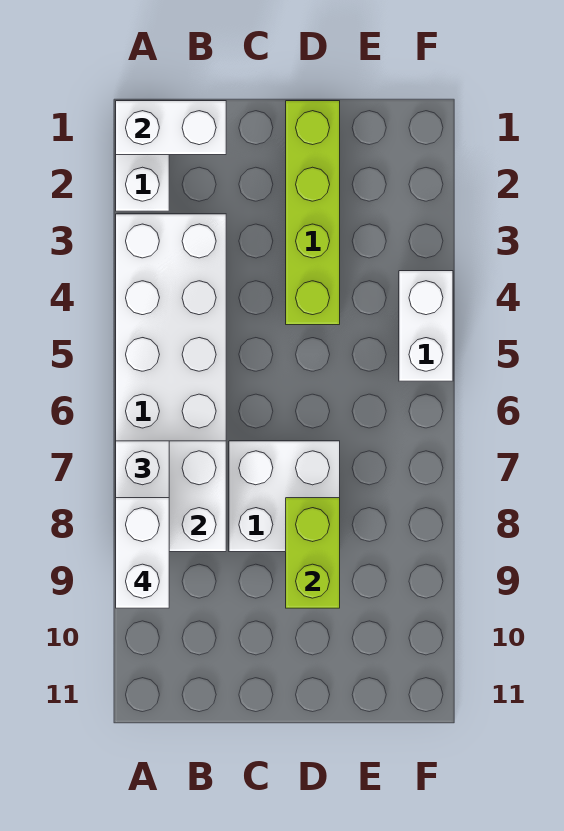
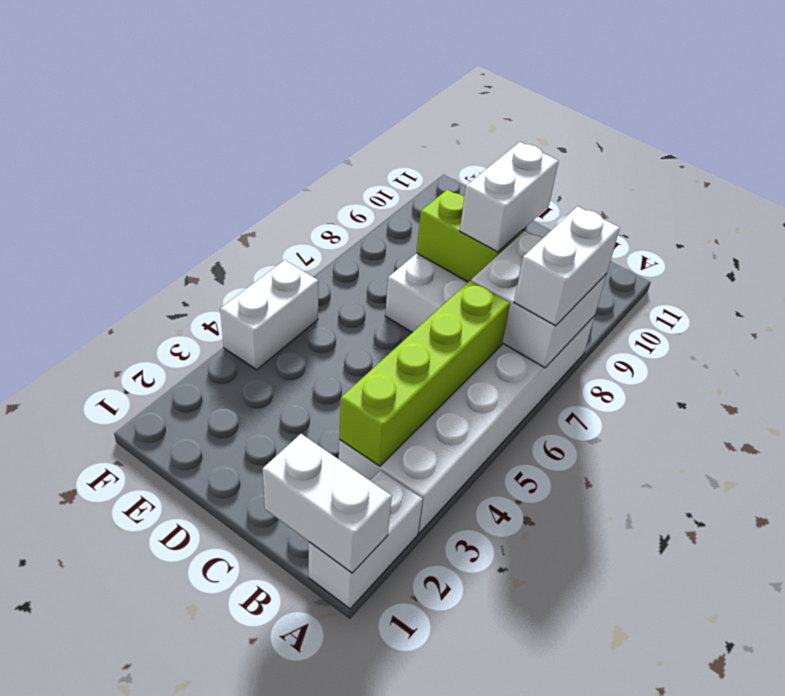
white brick A8:A9 level 4 -> white brick C8:C9 level 3
lime brick D1:D4 level 1 -> lime brick B3:B6 level 2
lime brick D8:D9 level 2 -> lime brick C8:D8 level 2

